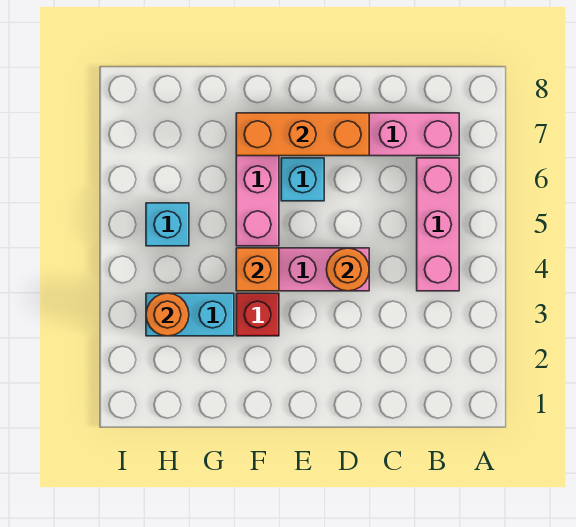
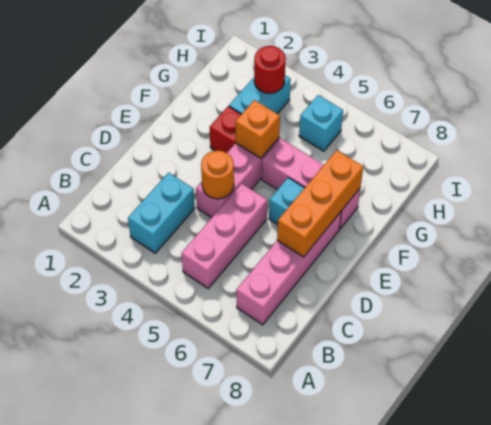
none -> cyan brick B3:C3 level 1
pink brick B4:B6 level 1 -> pink brick B5:D5 level 1
orange round brick H3 level 2 -> red round brick H3 level 2

